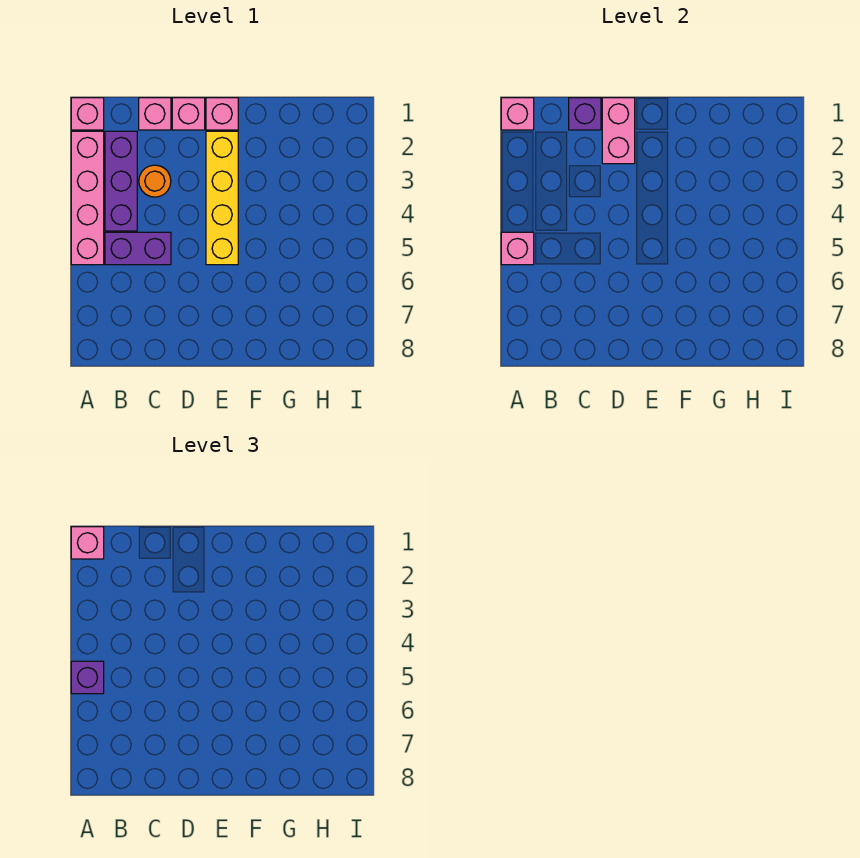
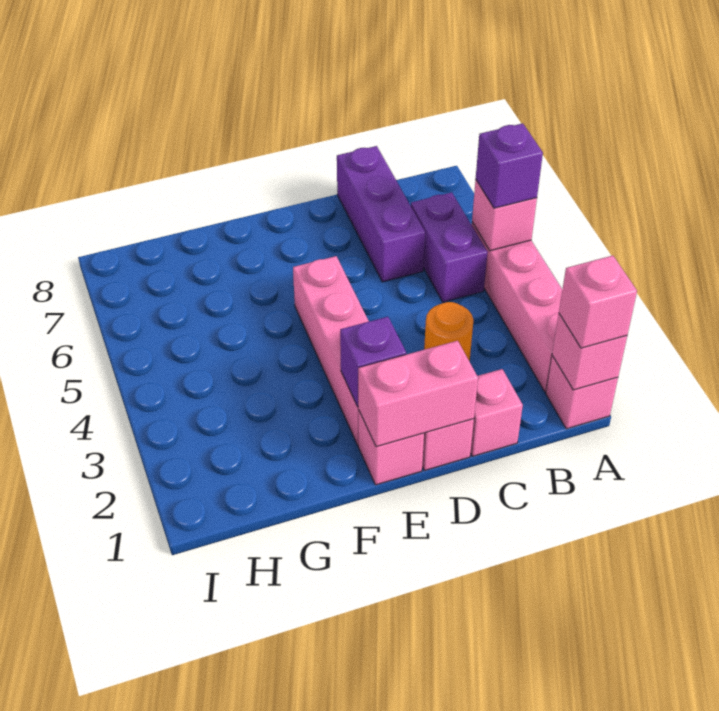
purple brick B2:B4 level 1 -> purple brick C6:C8 level 1
purple brick B5:C5 level 1 -> purple brick B5:B6 level 1
purple brick C1 level 2 -> purple brick E2 level 2
pink brick D1:D2 level 2 -> pink brick D1:E1 level 2
yellow brick E2:E5 level 1 -> pink brick E2:E5 level 1

